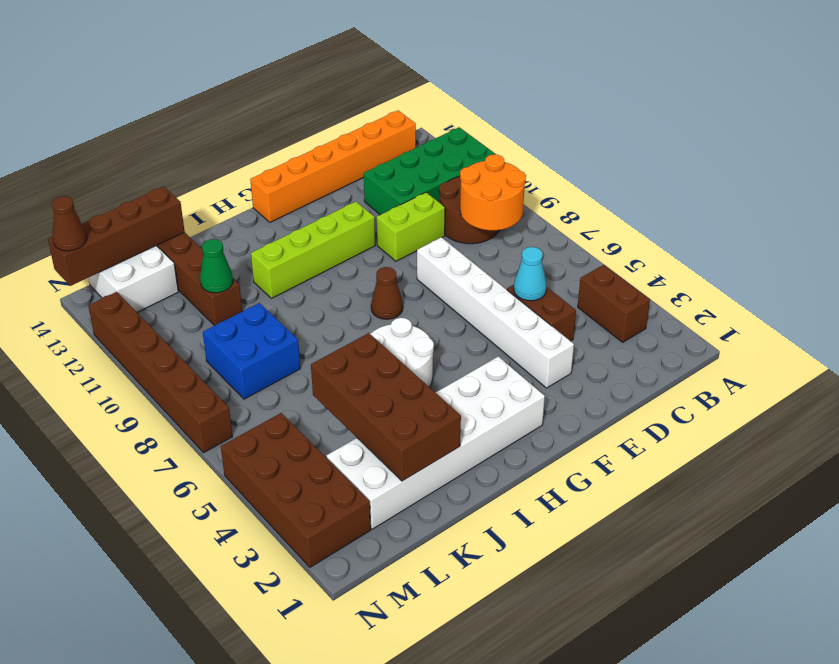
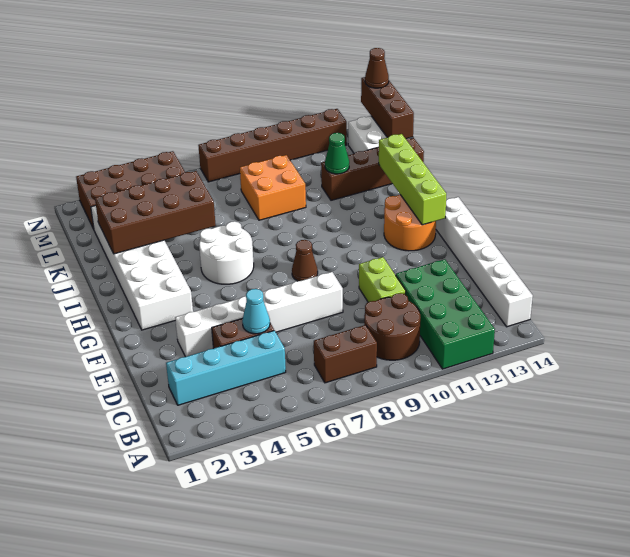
brown brick B3:B4 level 1 -> brown brick B7:B8 level 1
orange round brick B8:C9 level 2 -> orange round brick G12:H13 level 1
orange brick B14:G14 level 1 -> white brick B14:G14 level 1
none -> cyan brick C2:C5 level 1
lime brick F11:I11 level 1 -> lime brick G13:J13 level 2
blue brick K8:L9 level 1 -> orange brick K8:L9 level 1
brown brick K14:N14 level 2 -> brown brick L14:N14 level 2

